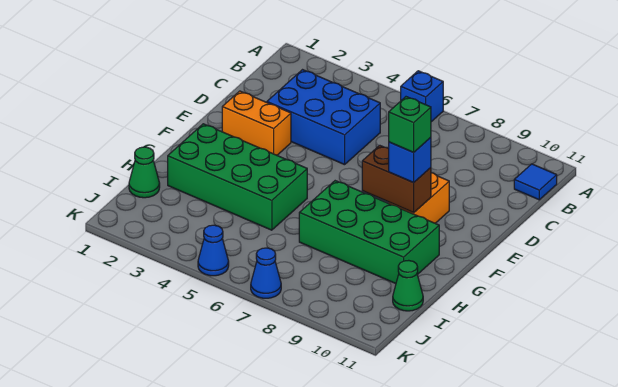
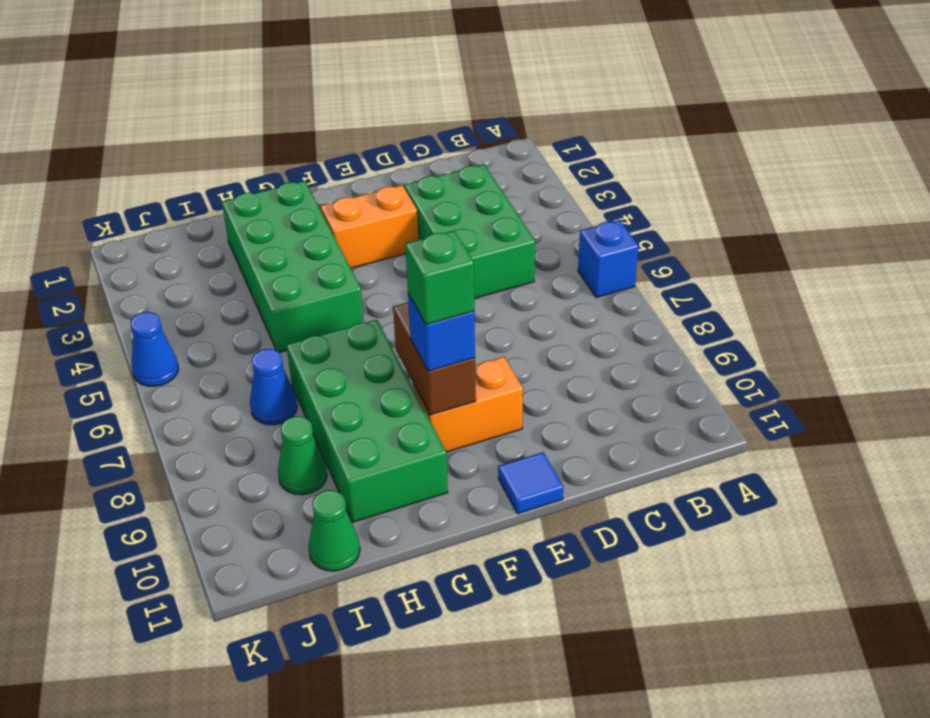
blue tile B11 level 1 -> blue tile E11 level 1
blue brick C3:D5 level 1 -> green brick C3:D5 level 1
orange brick E2:E3 level 1 -> orange brick E3:F3 level 1
green cone I1 level 1 -> green cone I9 level 1
blue cone K7 level 1 -> blue cone I7 level 1

